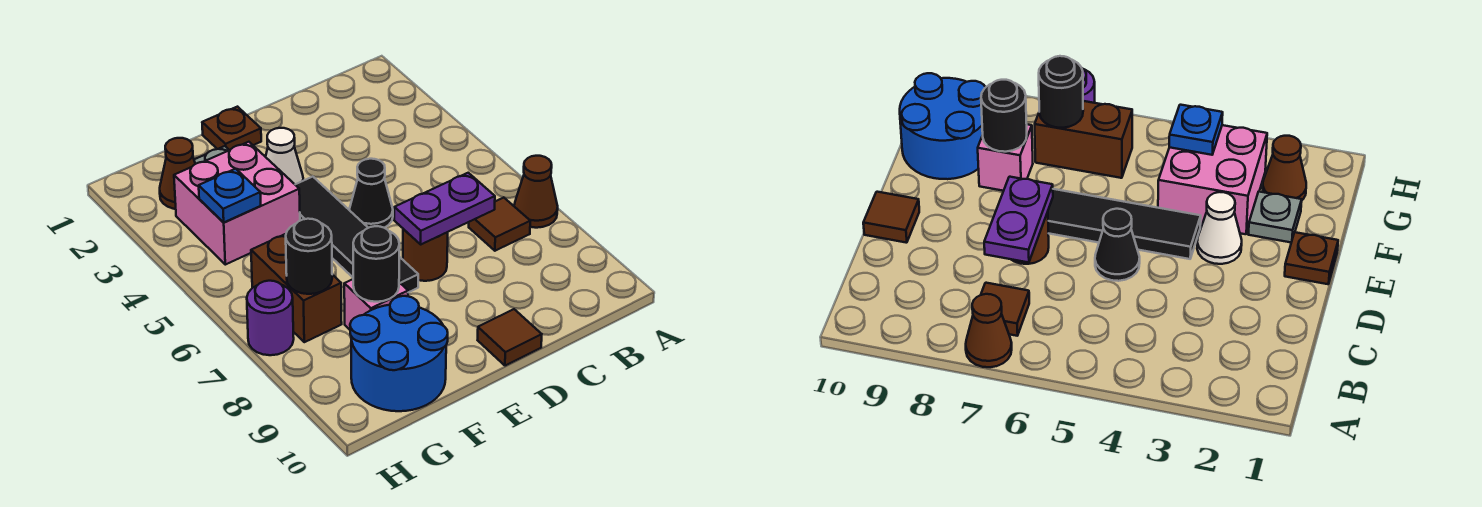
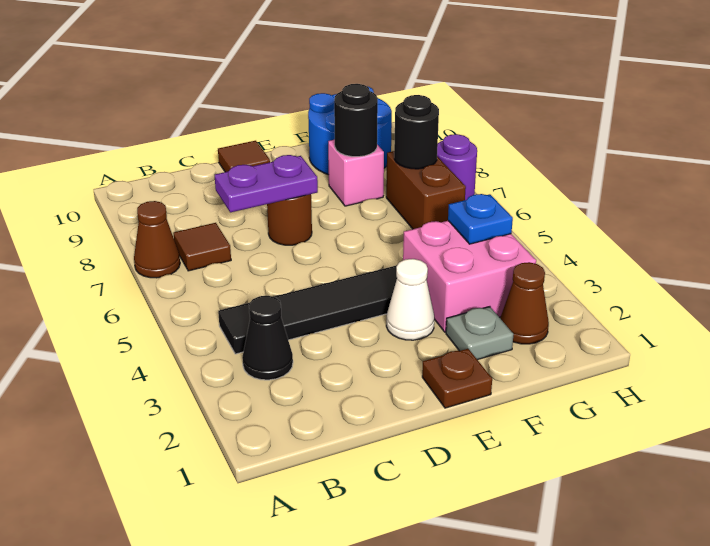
black cone D5 level 1 -> black cone B3 level 1
black tile E4:E7 level 1 -> black tile B4:E4 level 1

